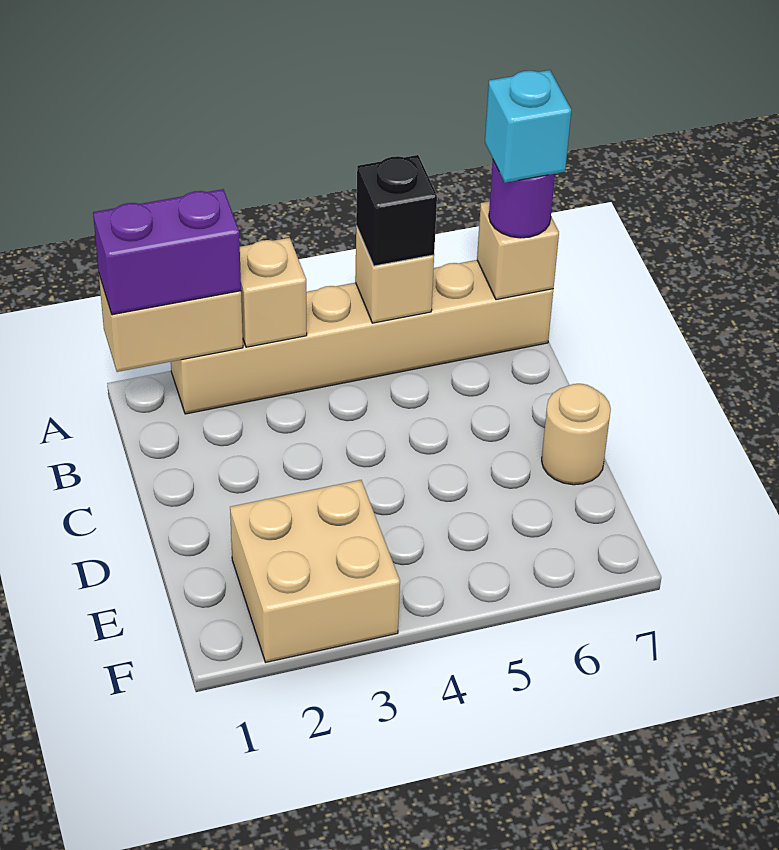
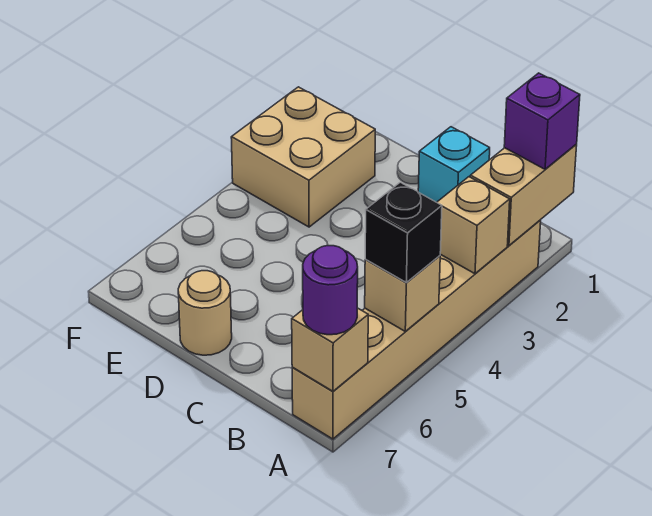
purple brick A1:A2 level 3 -> purple brick A1 level 3
cyan brick A7 level 4 -> cyan brick C1 level 1

